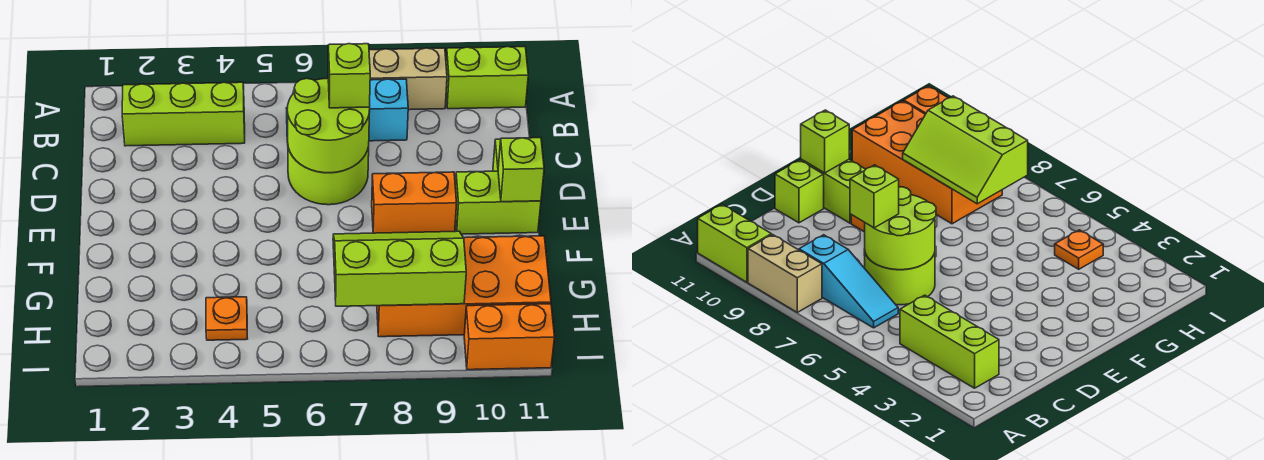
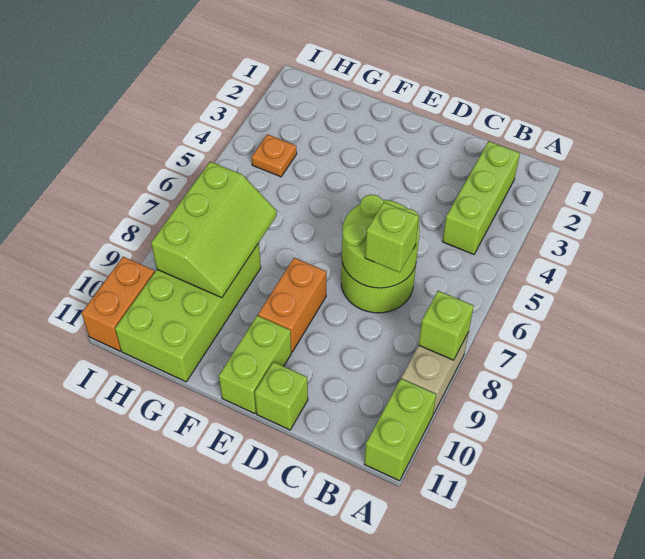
cyan slope B6:B8 level 1 top 8 -> none
lime brick E11 level 2 -> lime brick A8 level 2
orange brick G8:H11 level 1 -> lime brick G8:H11 level 1

